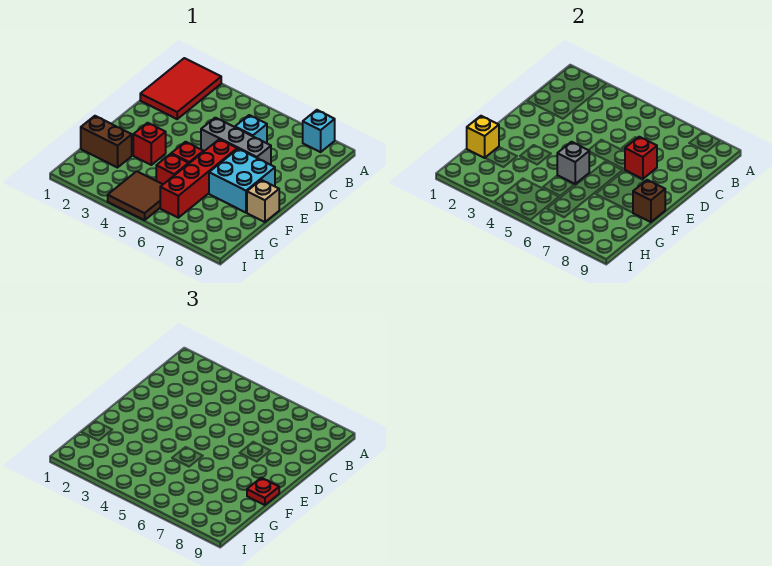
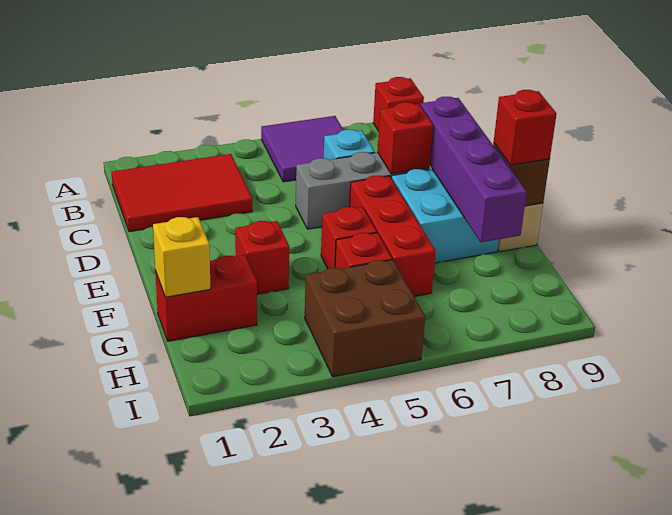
red tile A1:C2 level 1 -> red tile B1:C3 level 1
none -> purple tile A5:B6 level 1
cyan brick A8 level 1 -> red brick A8 level 1
none -> purple brick D8:G8 level 2
red brick E6:H6 level 1 -> red brick E6:G6 level 1
grey brick F5 level 2 -> none
red plate F9 level 3 -> red brick F9 level 3
brown brick G1:G2 level 1 -> red brick G1:G2 level 1
brown tile H4:I5 level 1 -> brown brick H4:I5 level 1

